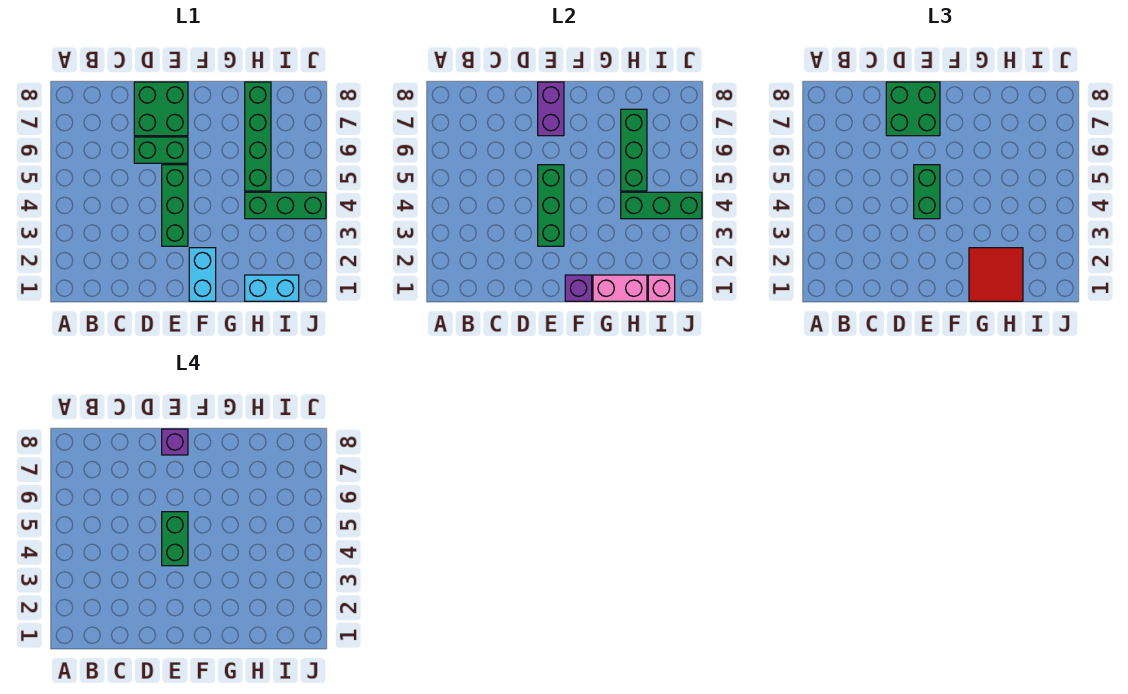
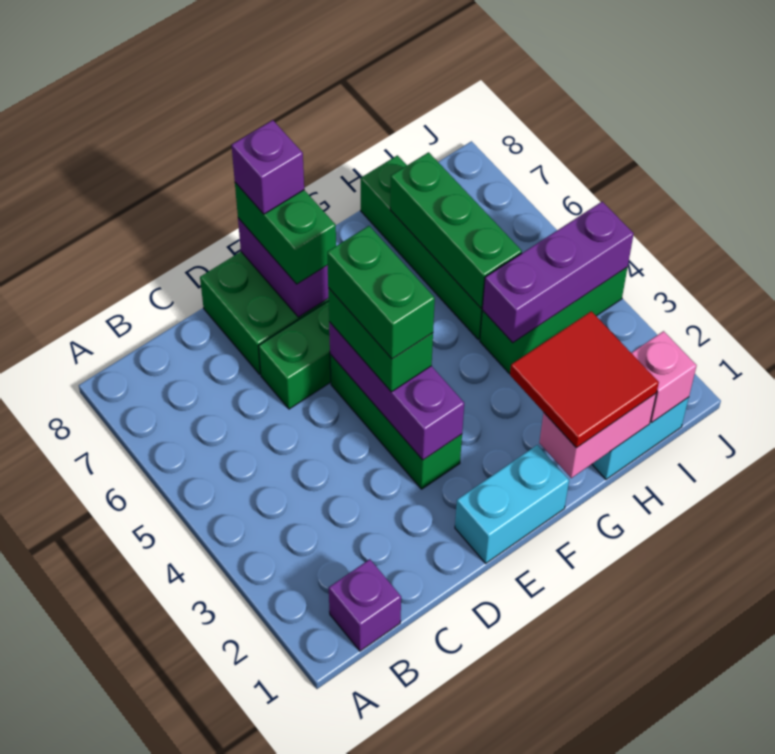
green brick D7:E8 level 3 -> green brick E7:E8 level 3
green brick E3:E5 level 2 -> purple brick E3:E5 level 2
cyan brick F1:F2 level 1 -> cyan brick E1:F1 level 1
purple brick F1 level 2 -> purple brick B1 level 1
green brick H4:J4 level 2 -> purple brick H4:J4 level 2

